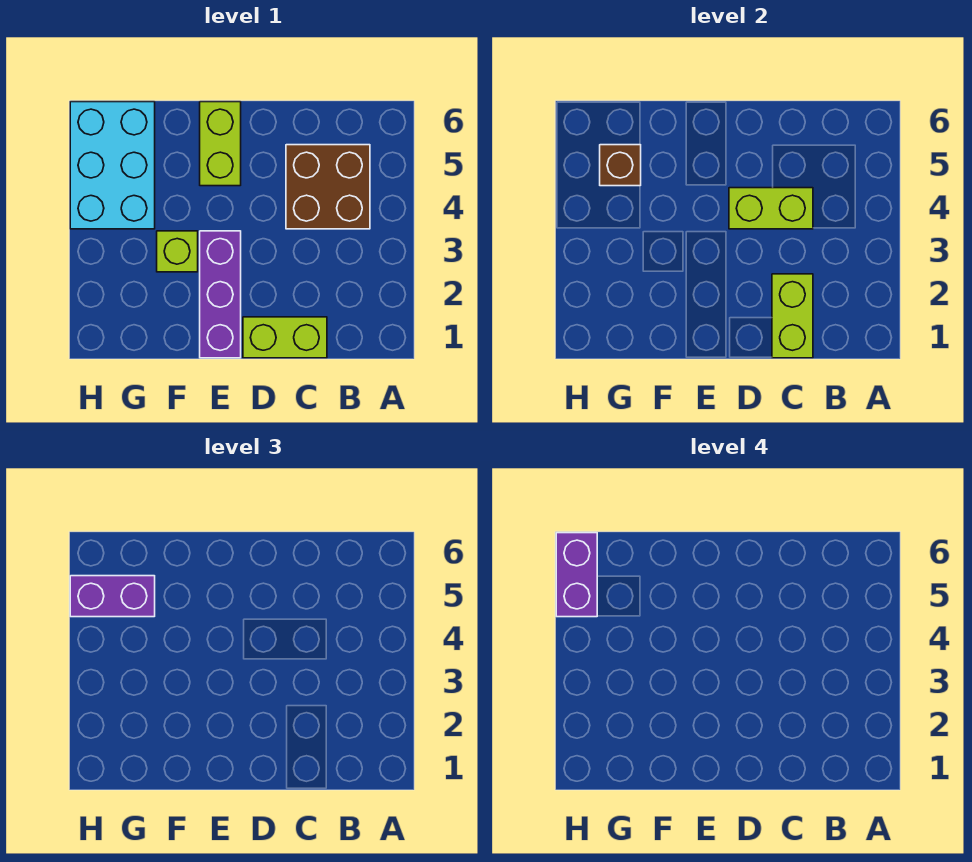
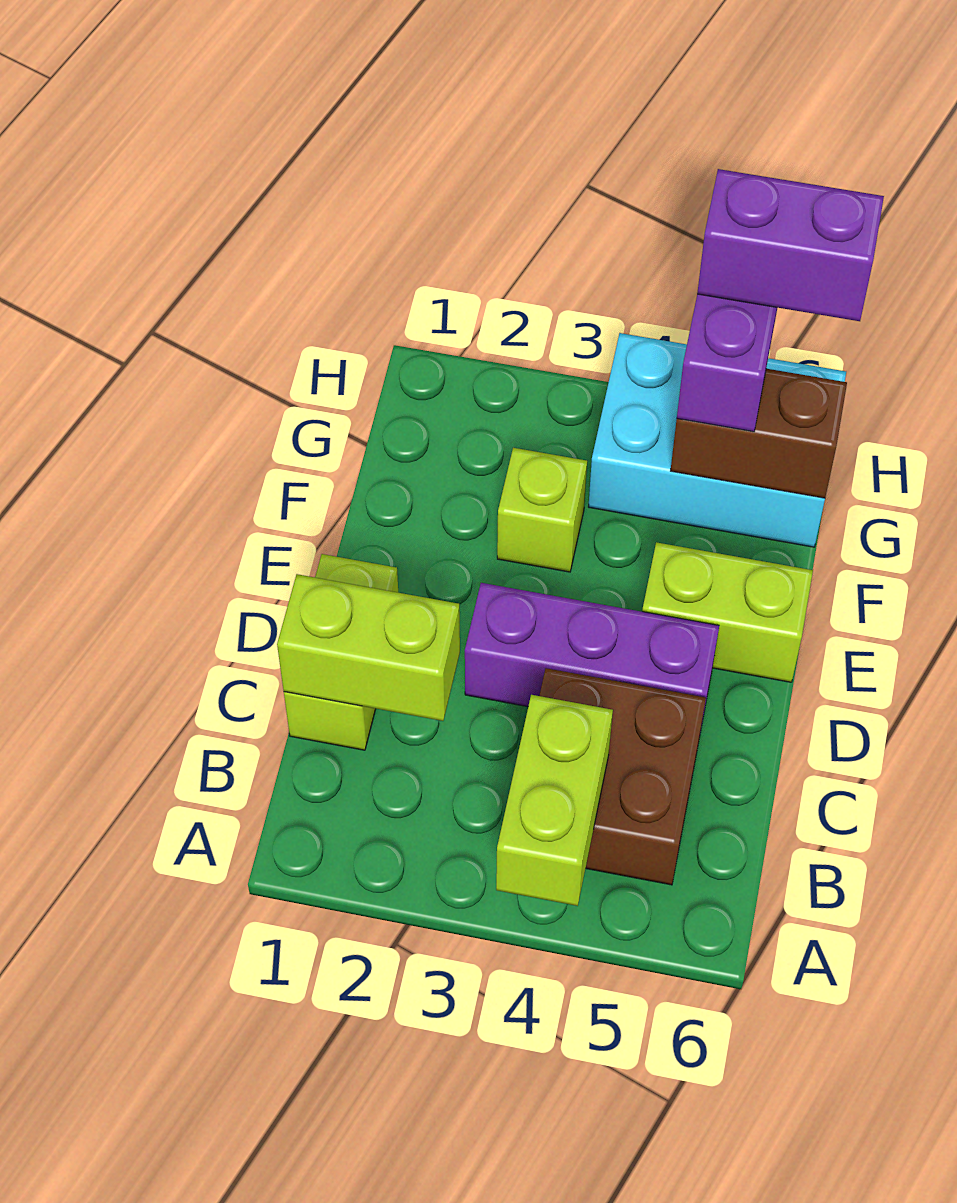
lime brick C4:D4 level 2 -> lime brick A4:B4 level 2
purple brick E1:E3 level 1 -> purple brick D3:D5 level 1
brown brick G5 level 2 -> brown brick G5:G6 level 2

